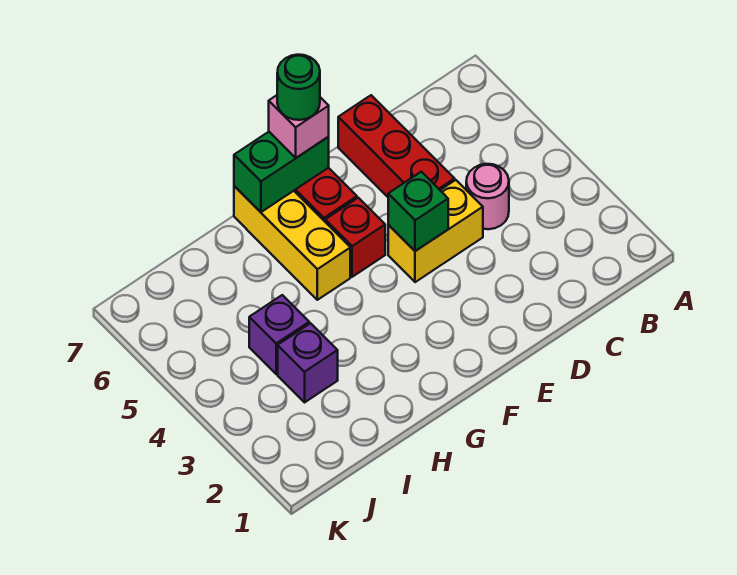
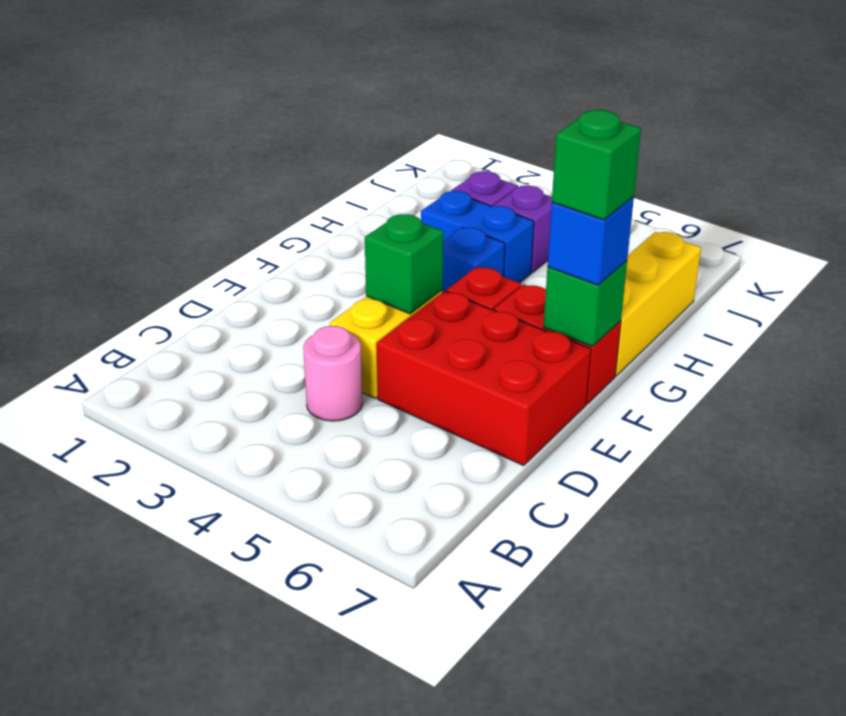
red brick D5:D7 level 1 -> red brick D5:E7 level 1
green brick F7:G7 level 2 -> green brick F7 level 2
pink brick F7 level 3 -> blue brick F7 level 3
green round brick F7 level 4 -> green brick F7 level 4
none -> blue brick G4 level 1
yellow brick G5:G7 level 1 -> yellow brick G7:I7 level 1
none -> blue brick H3:H4 level 1

